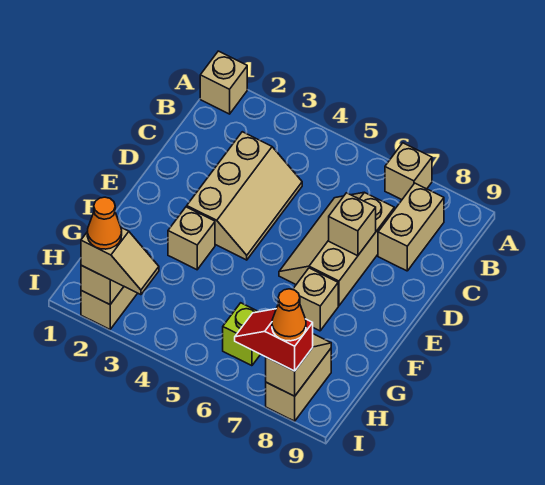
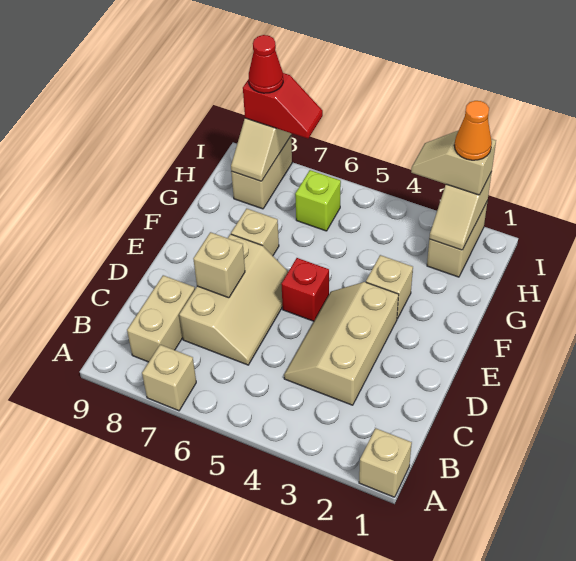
none -> red brick E5 level 1
orange cone I8 level 4 -> red cone I8 level 4

